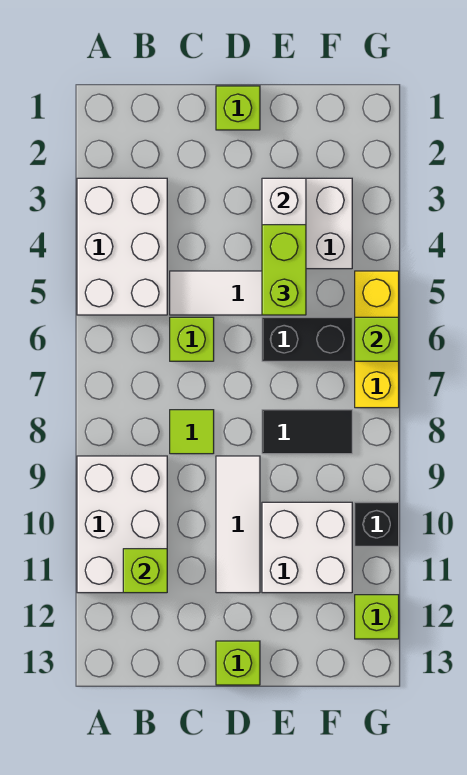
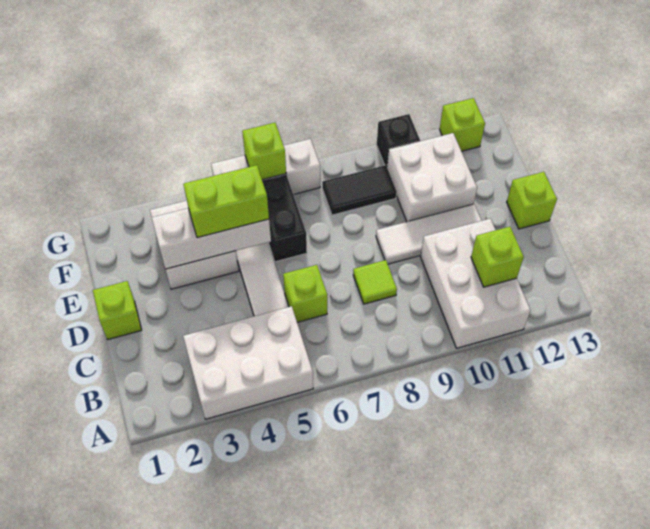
white brick A9:B11 level 1 -> white brick A10:C11 level 1
black tile E8:F8 level 1 -> black tile F8:F9 level 1
yellow brick G5:G7 level 1 -> white brick G5:G7 level 1

